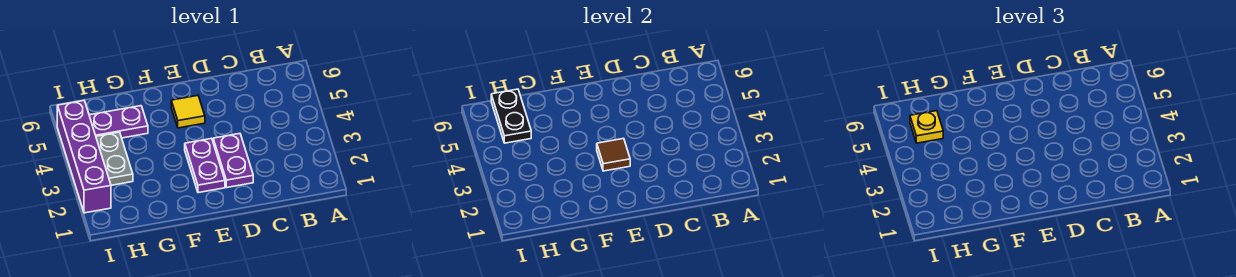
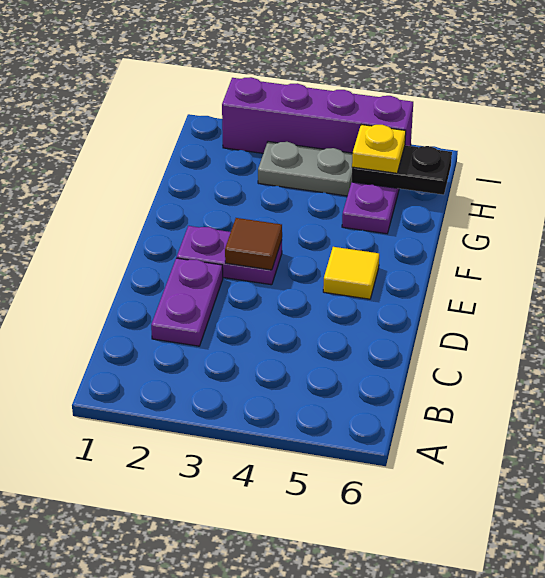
purple plate D2:D3 level 1 -> purple plate C2:D2 level 1

